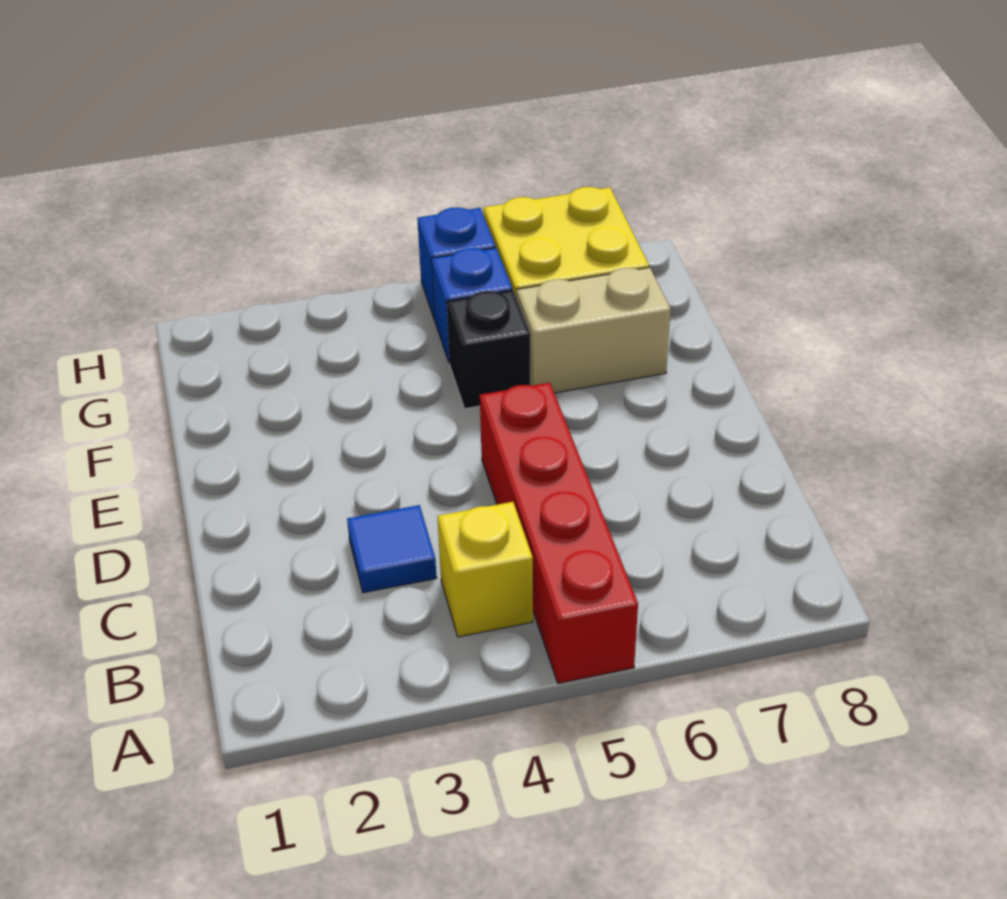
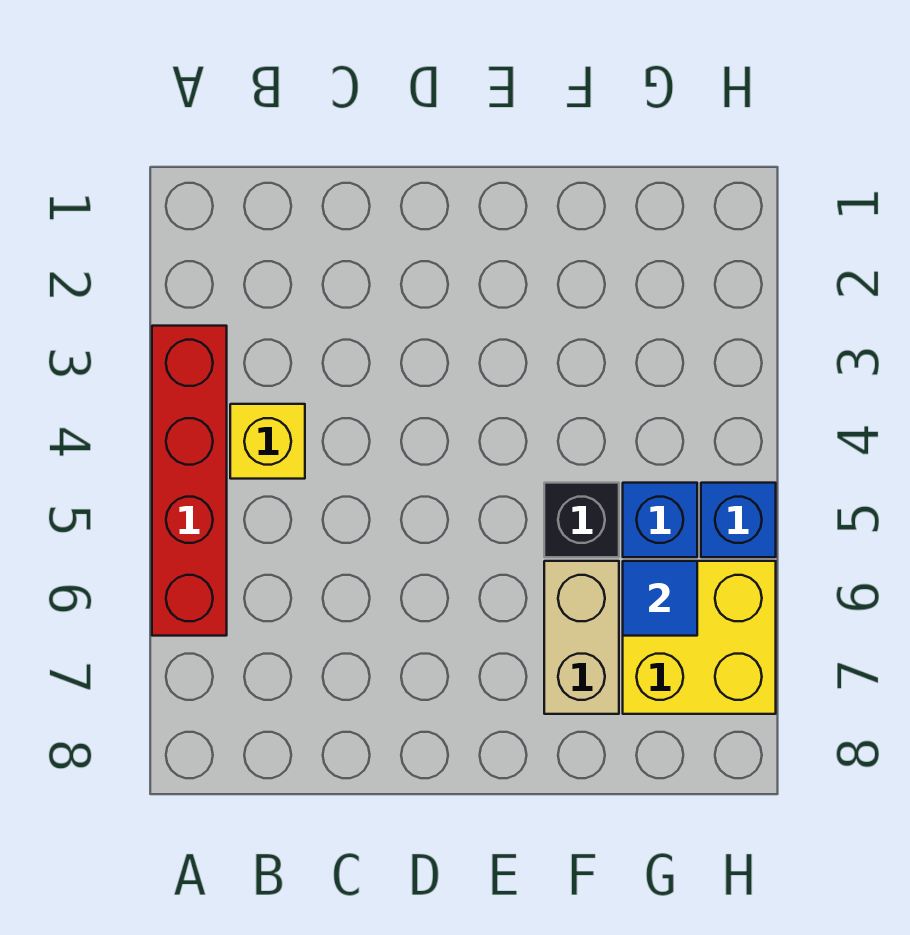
red brick A5:D5 level 1 -> red brick A3:A6 level 1
blue tile C3 level 1 -> blue tile G6 level 2

